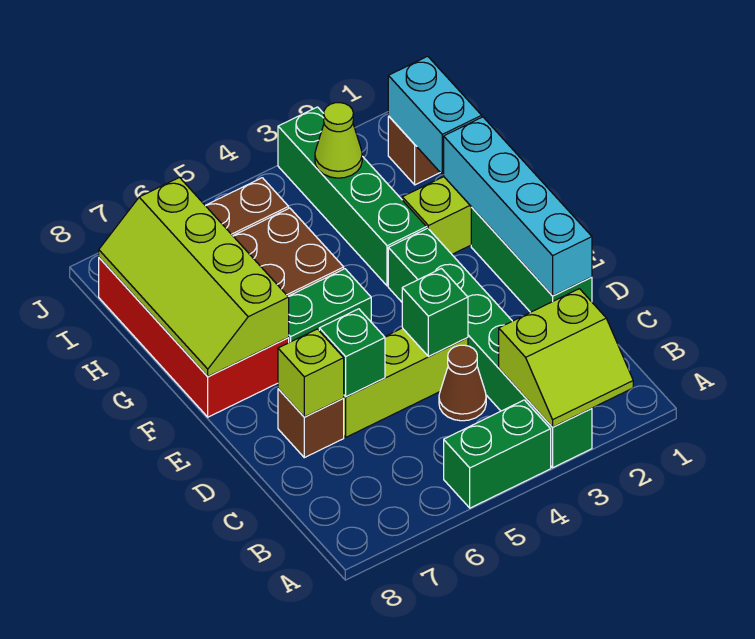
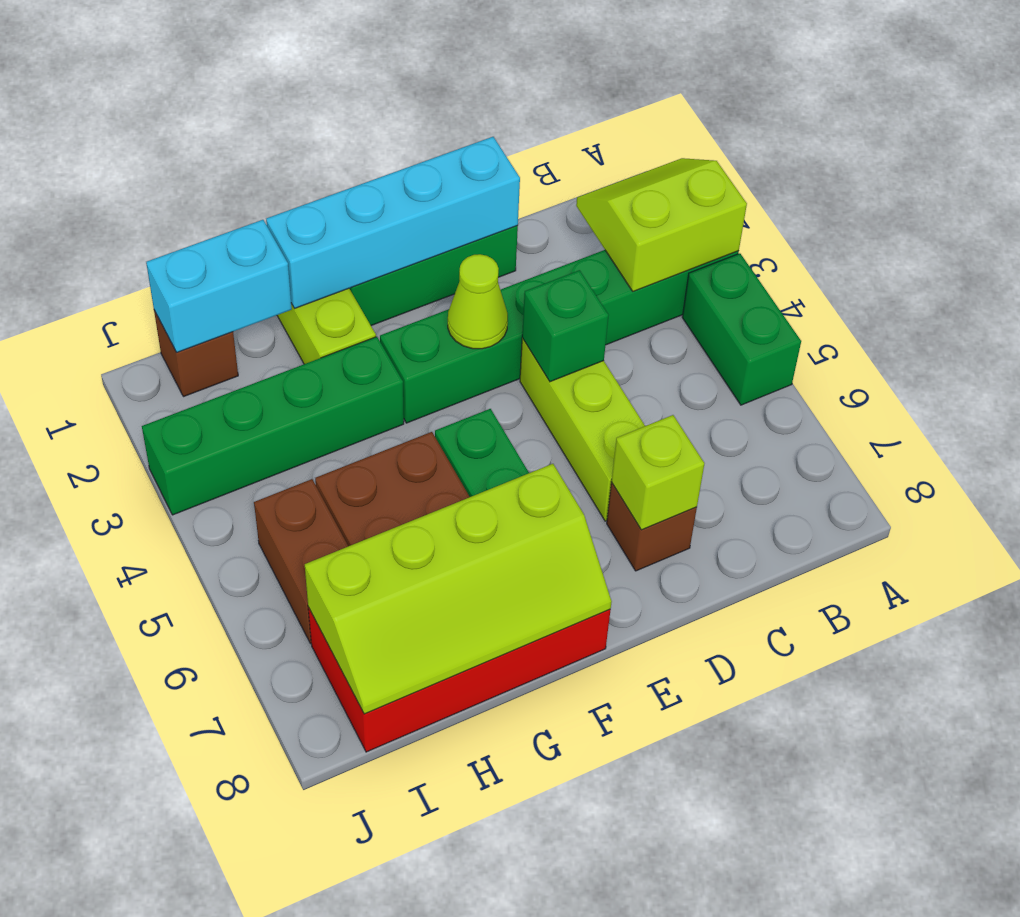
lime slope A2:B3 level 2 top B -> lime slope A2:B3 level 2 top 3
brown cone C4 level 1 -> none
green brick D6 level 2 -> none
lime cone I3 level 2 -> lime cone E3 level 2

